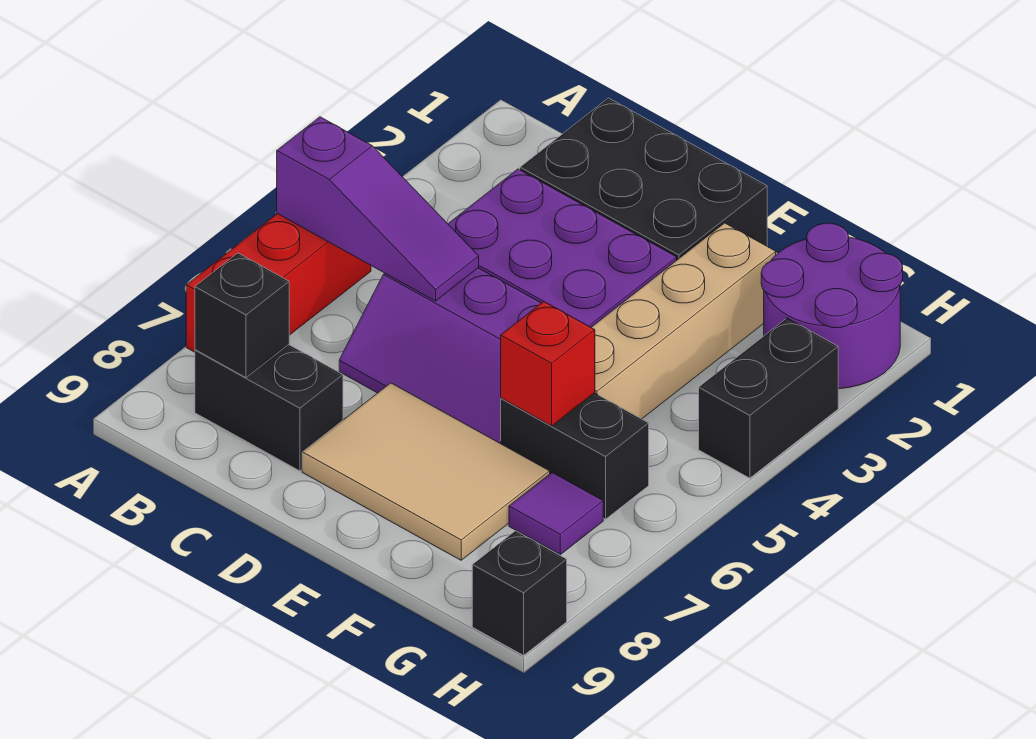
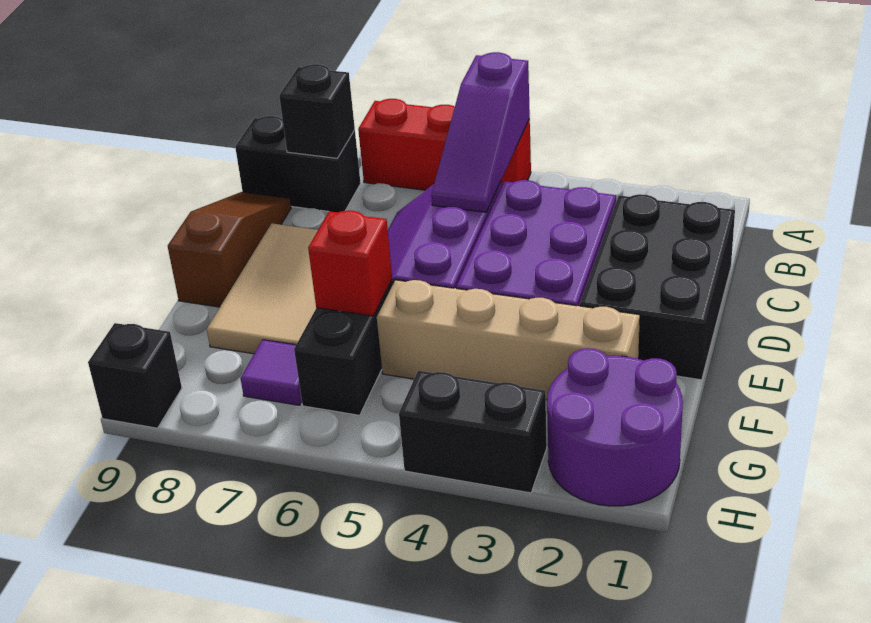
black brick B8:C8 level 1 -> black brick B8:B9 level 1
none -> brown slope C9:E9 level 1 top E

